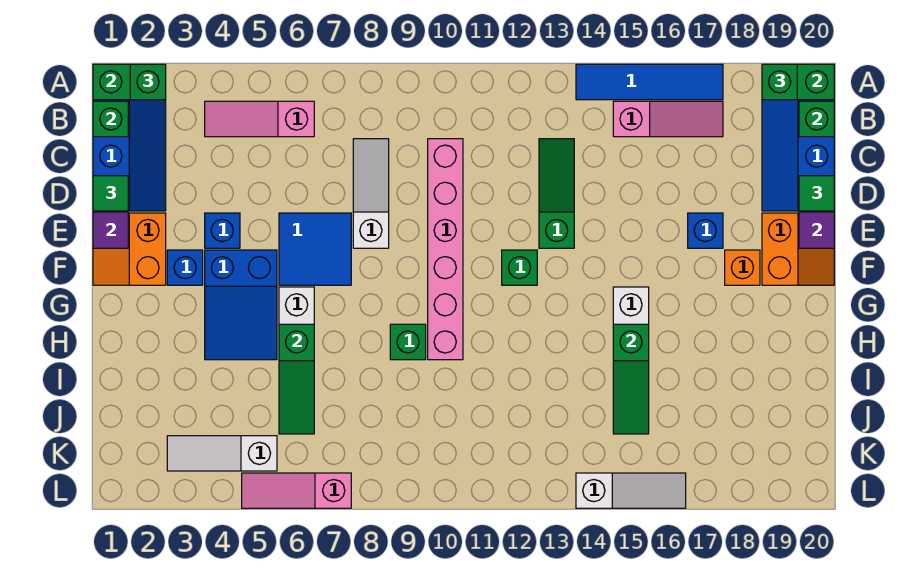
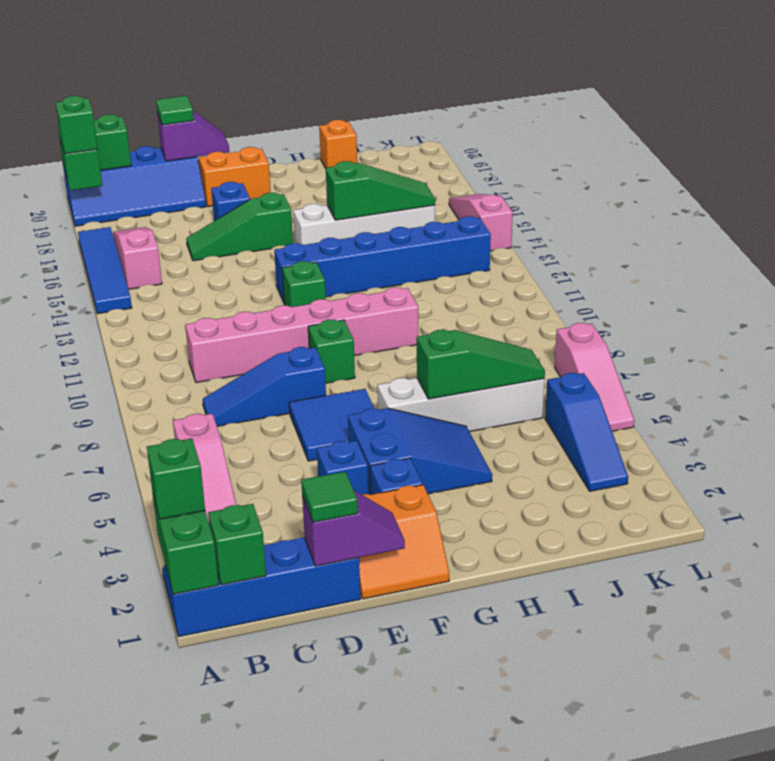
white slope C8:E8 level 1 top E -> blue slope C8:E8 level 1 top E
green slope C13:E13 level 1 top E -> green slope D16:F16 level 1 top F
none -> blue brick F13:K13 level 1
orange brick F18 level 1 -> orange brick I20 level 1
green brick H9 level 1 -> green brick F9 level 1
white slope K3:K5 level 1 top 5 -> blue slope K3:K5 level 1 top 5
white slope L14:L16 level 1 top 14 -> pink slope L14:L16 level 1 top 14

